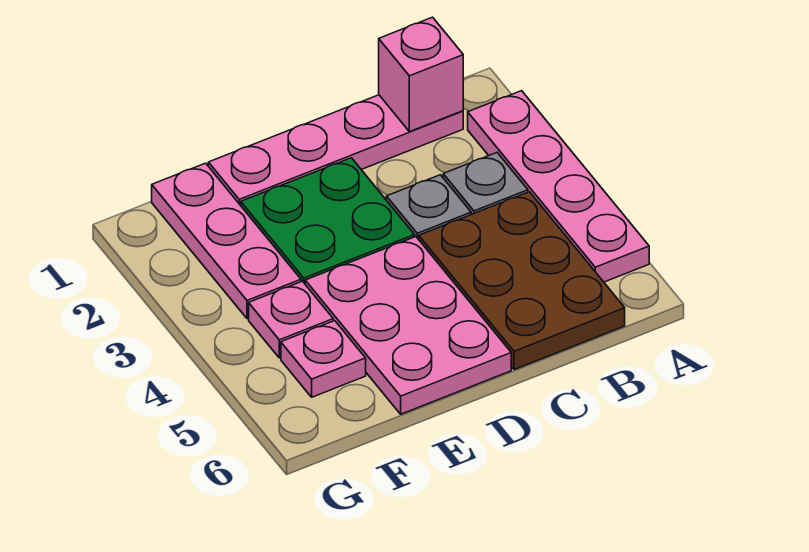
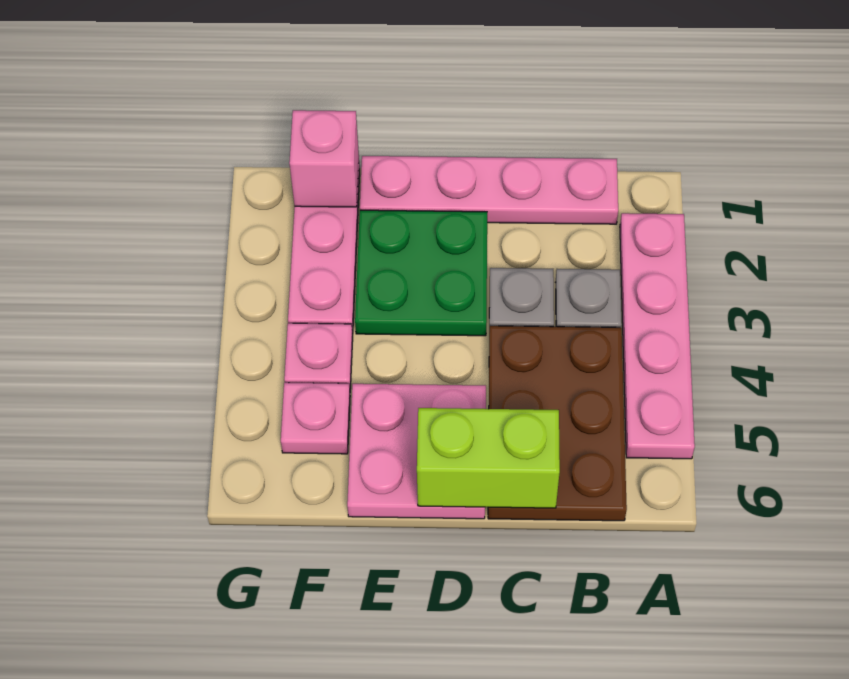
pink brick B1 level 2 -> pink brick F1 level 2
none -> lime brick C6:D6 level 2
pink plate D4:E6 level 1 -> pink plate D5:E6 level 1

